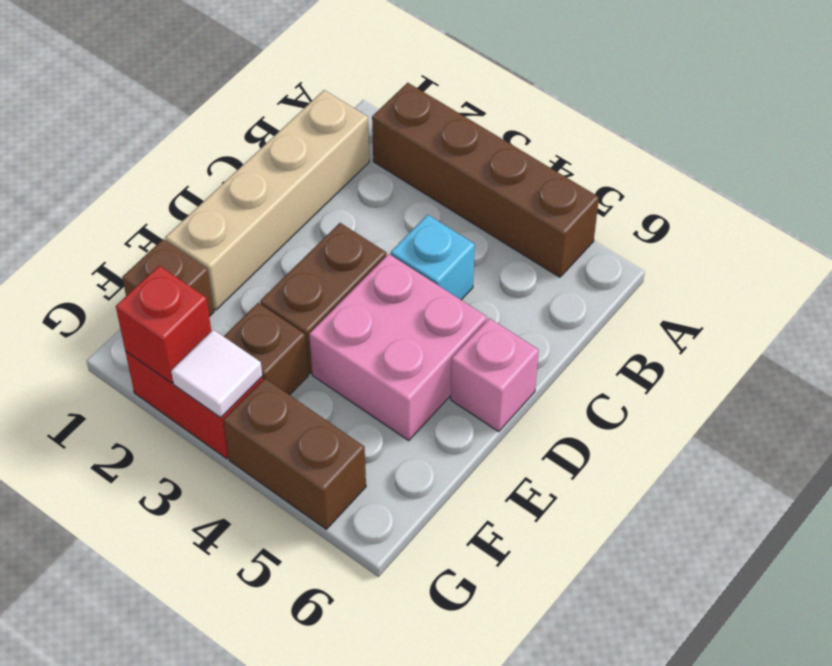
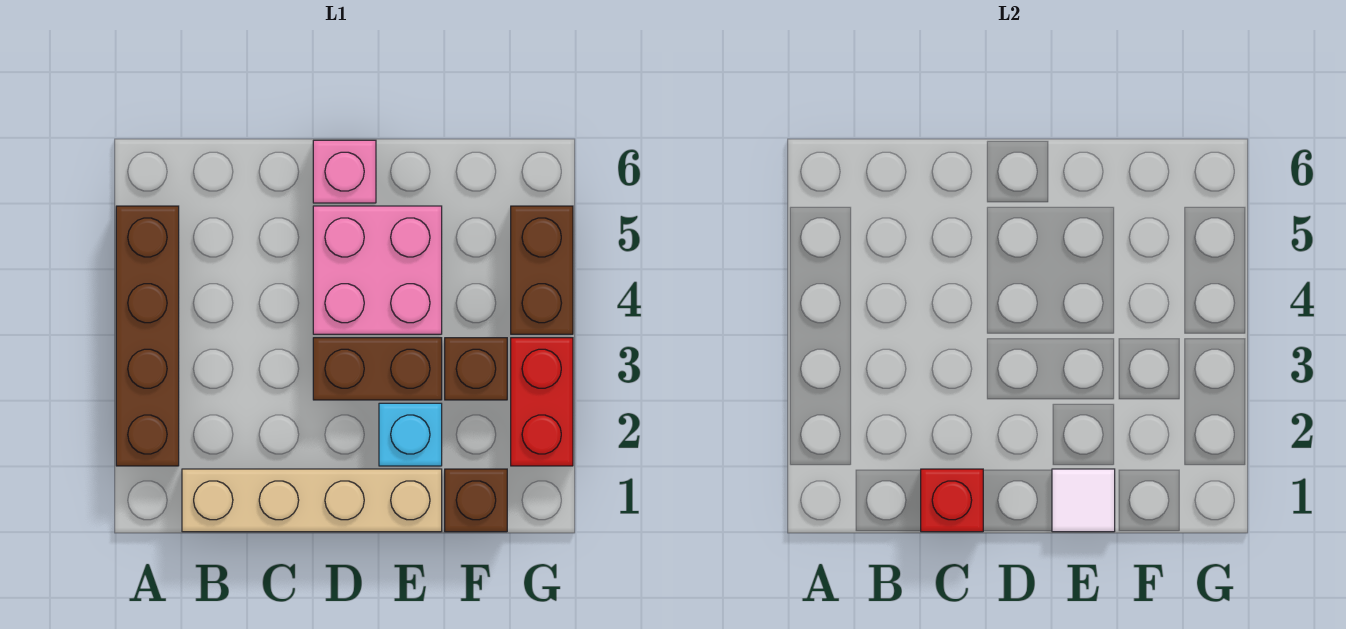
cyan brick C4 level 1 -> cyan brick E2 level 1
red brick G2 level 2 -> red brick C1 level 2
white tile G3 level 2 -> white tile E1 level 2

